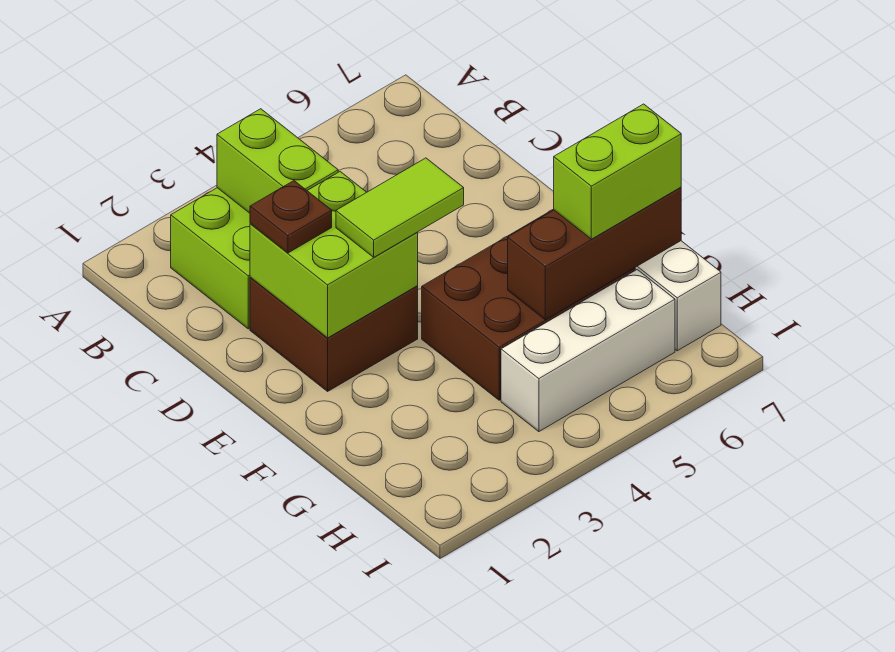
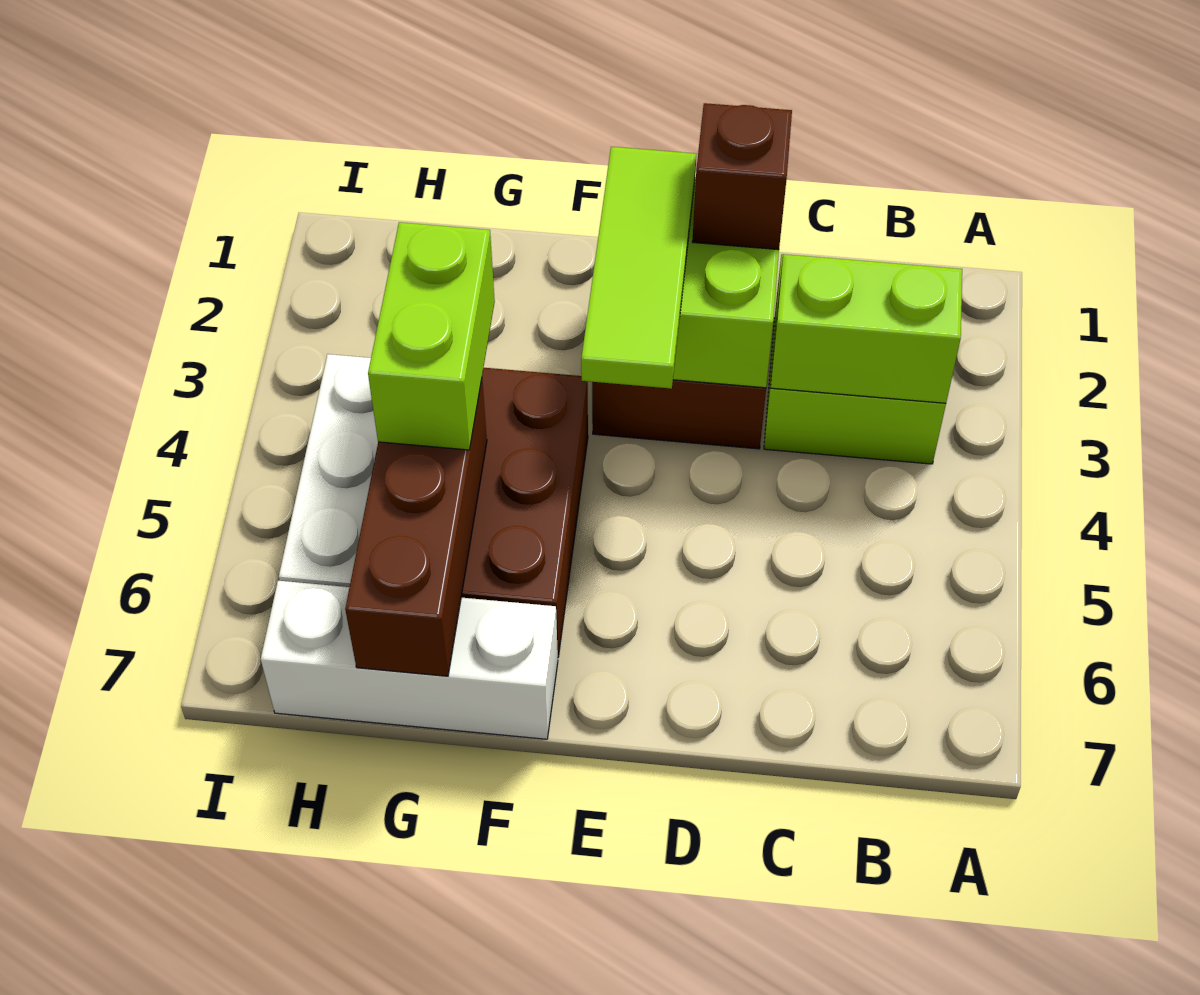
brown plate D2 level 3 -> brown brick D2 level 3
lime tile E3:E4 level 3 -> lime tile E2:E4 level 3
lime brick G6:G7 level 3 -> lime brick G4:G5 level 3

